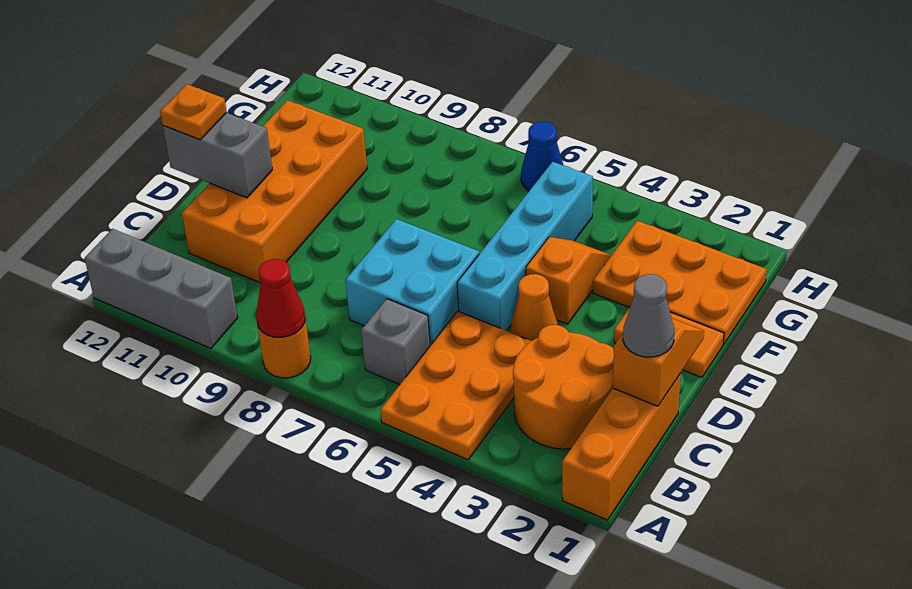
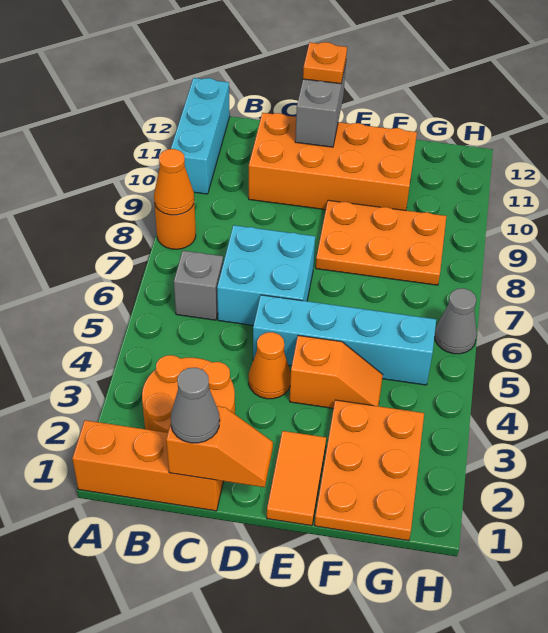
orange plate A4:C5 level 1 -> orange plate E8:G9 level 1
red cone A8 level 2 -> orange cone A8 level 2
grey brick A10:A12 level 1 -> cyan brick A10:A12 level 1
blue cone H6 level 1 -> grey cone H6 level 1

